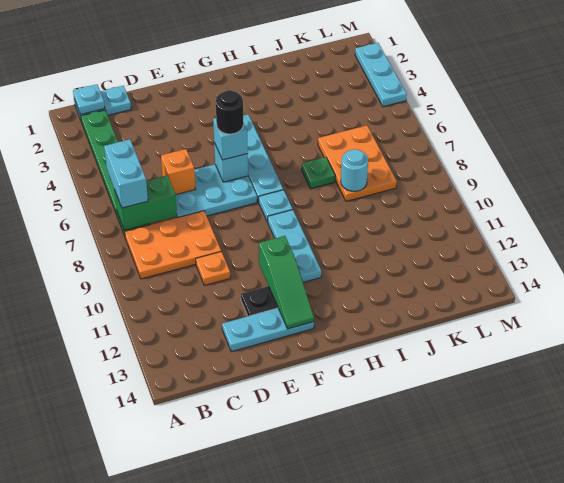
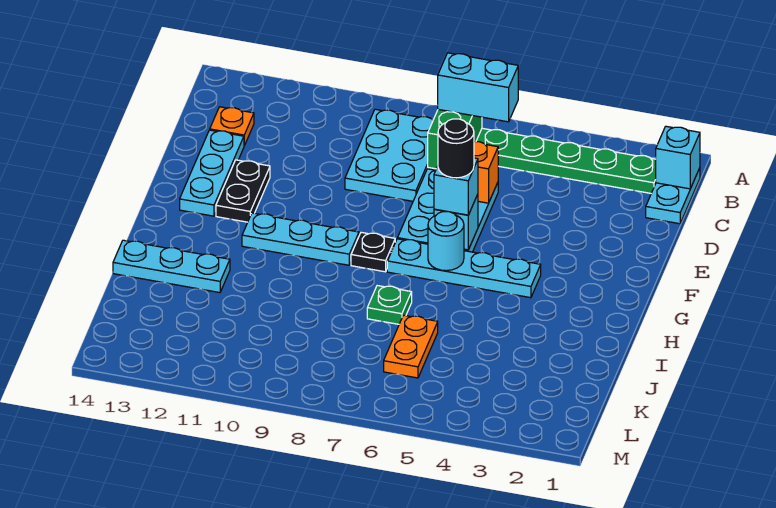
cyan plate B1 level 2 -> cyan brick B1 level 2
orange plate B8:D9 level 1 -> cyan plate B8:D9 level 1
orange plate D10 level 1 -> orange plate C13 level 1
green slope F11:F13 level 2 top 11 -> none
cyan plate G8 level 1 -> black plate G8 level 1
orange plate J6:K8 level 1 -> orange plate J6:K6 level 1
cyan round brick J8 level 2 -> cyan round brick G6 level 2
cyan plate M2:M4 level 1 -> cyan plate I12:I14 level 1

